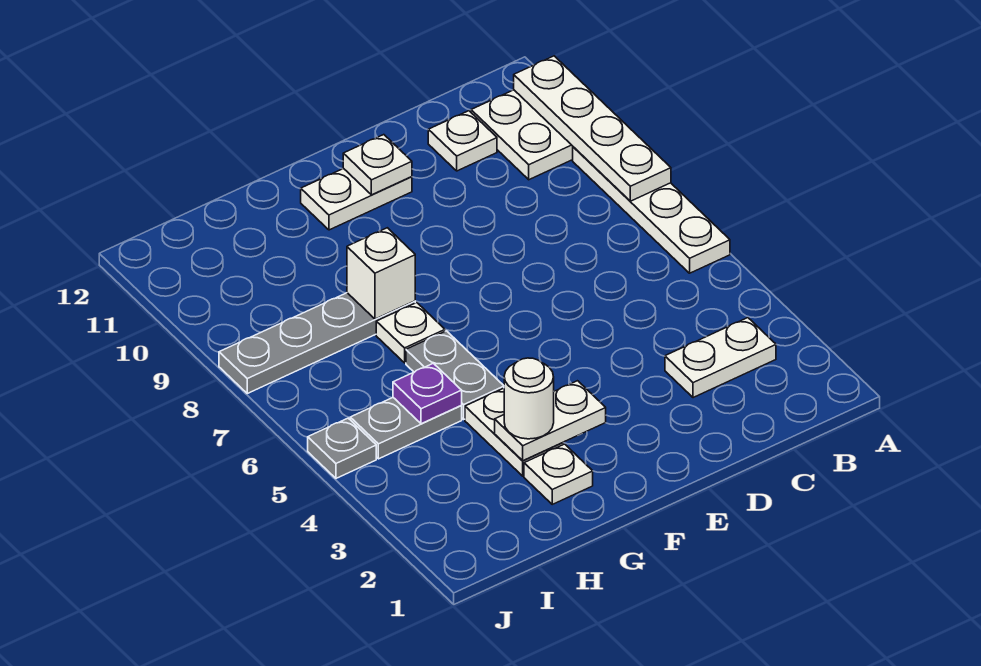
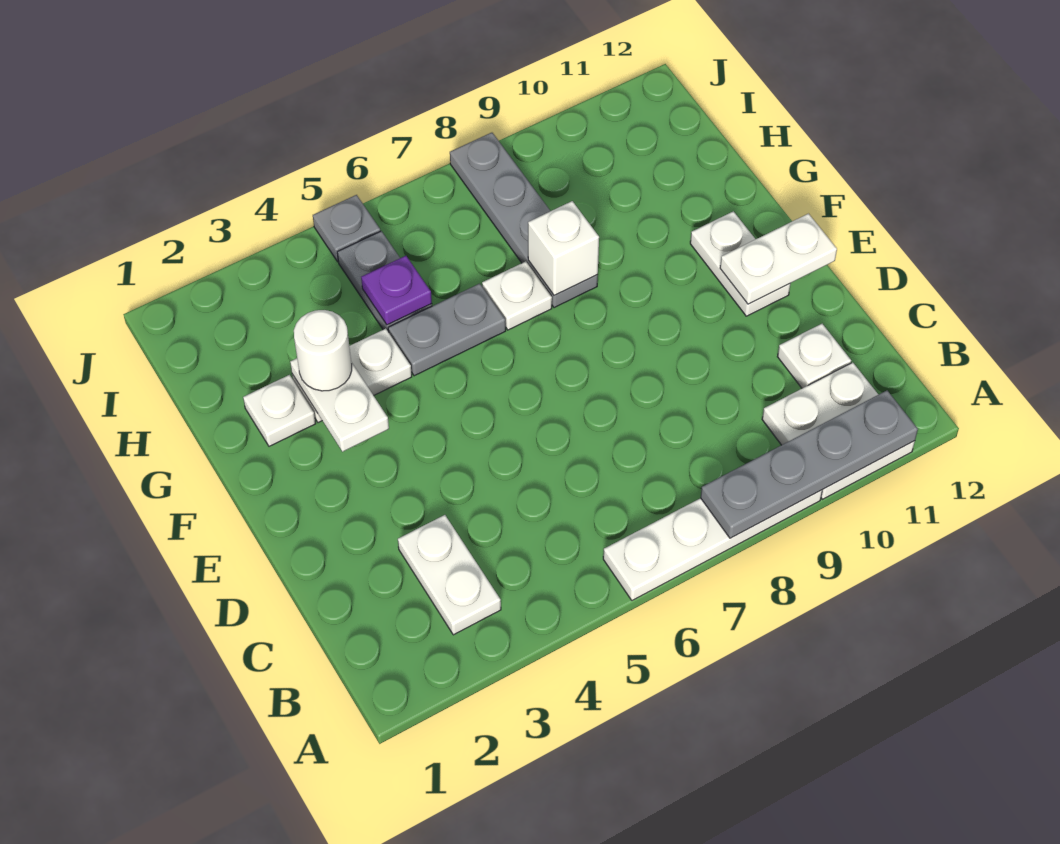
white plate A8:A11 level 2 -> grey plate A8:A11 level 2
white plate E11 level 2 -> white plate E11:E12 level 2

